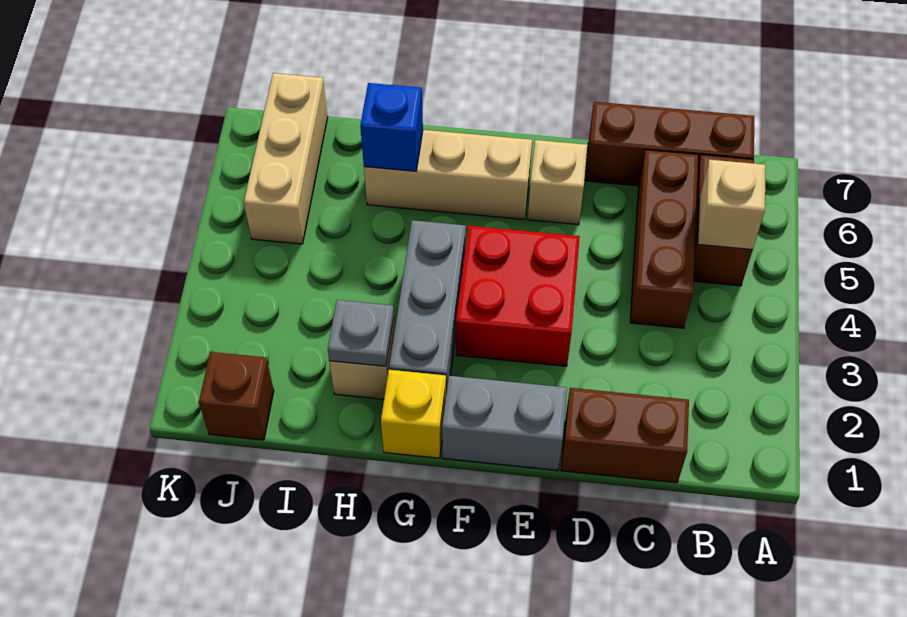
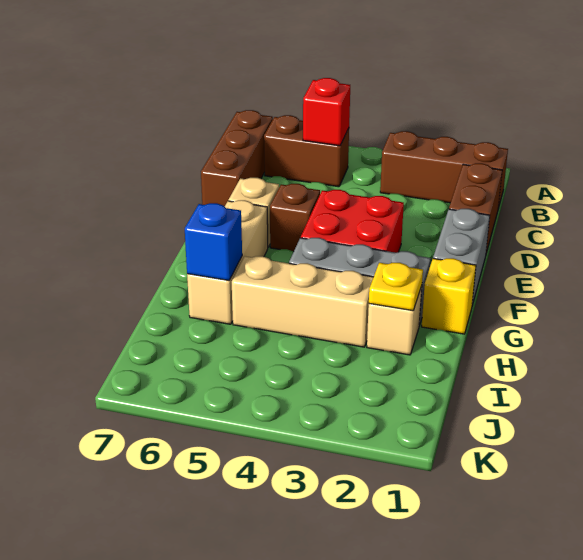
tan brick B5 level 2 -> red brick B5 level 2
brown brick C4:C6 level 1 -> brown brick B1:B3 level 1
grey plate H2 level 2 -> yellow plate H2 level 2
brown brick J1 level 1 -> brown brick E5 level 1
tan brick J5:J7 level 1 -> tan brick H3:H5 level 1

